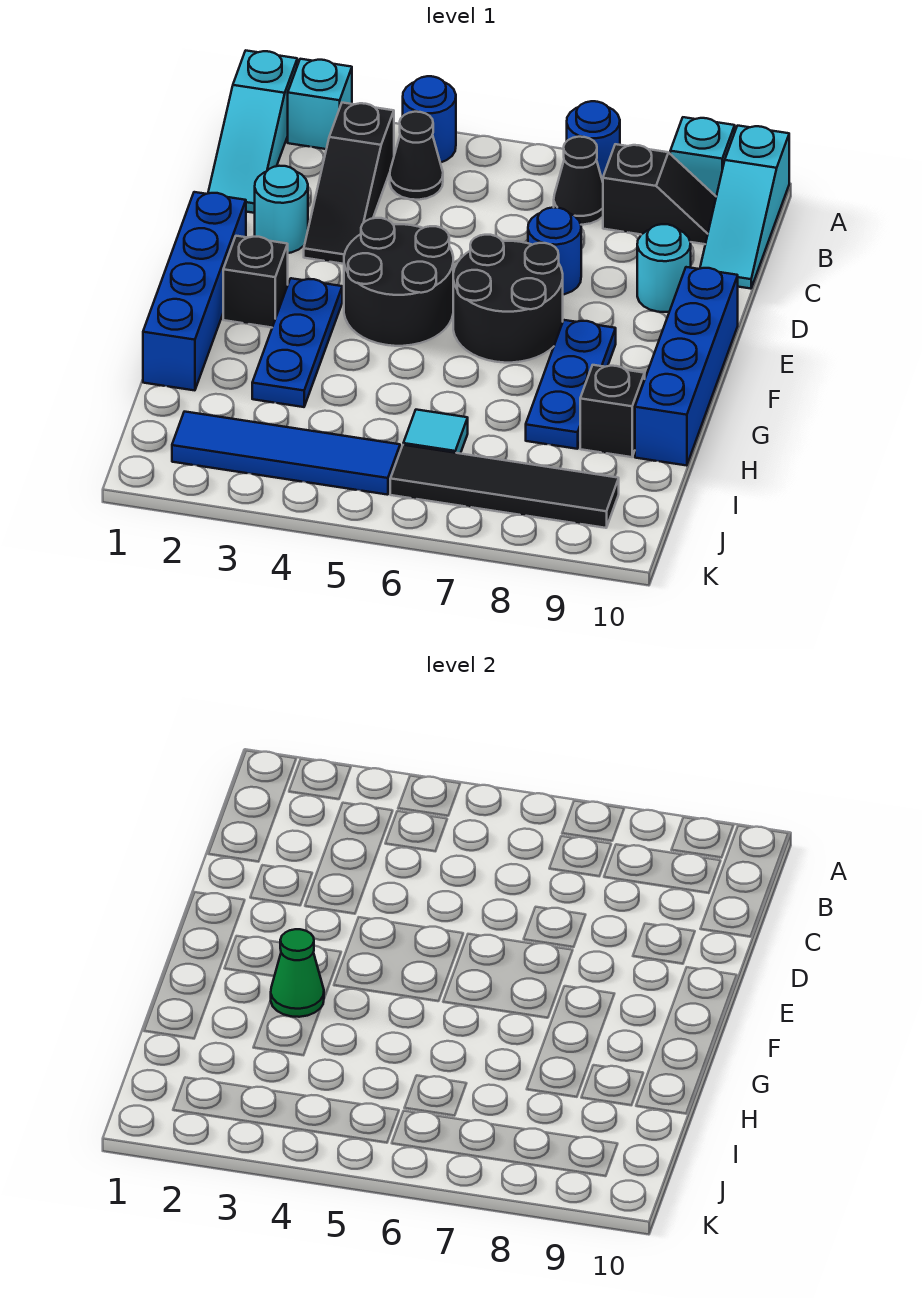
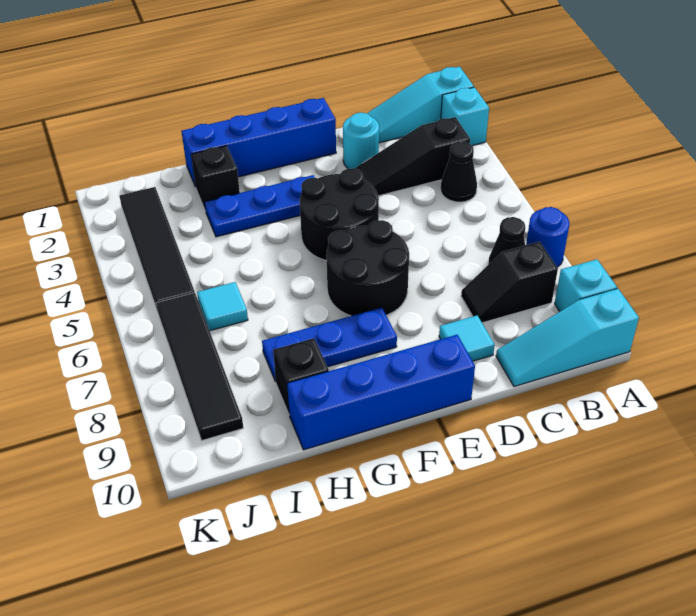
blue round brick A4 level 1 -> none
black slope B8:B9 level 1 top 8 -> black slope B8:C8 level 1 top B
blue round brick D7 level 1 -> none
cyan round brick D9 level 1 -> cyan tile D9 level 1
black brick F2 level 1 -> black brick H2 level 1
green cone G3 level 2 -> none
blue tile J2:J5 level 1 -> black tile J2:J5 level 1

